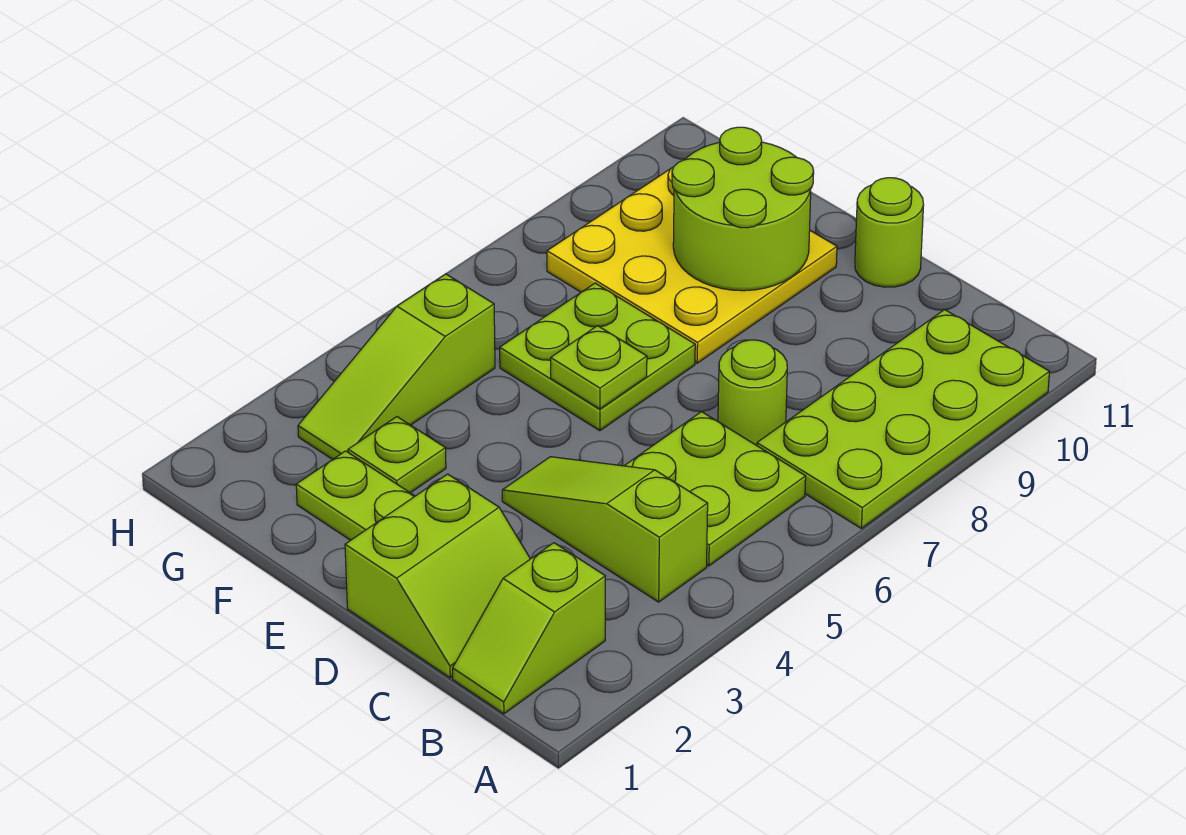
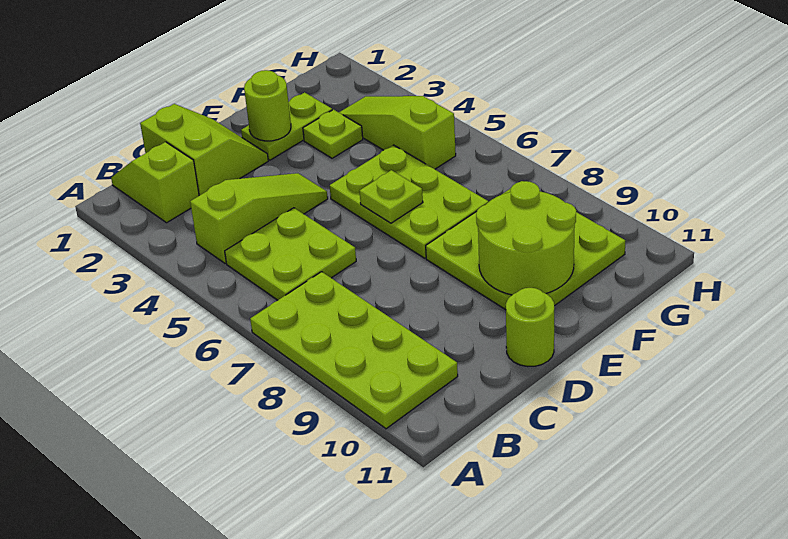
lime slope C1:D2 level 1 top D -> lime slope C1:D2 level 1 top C
lime round brick C7 level 1 -> lime round brick E2 level 2
lime plate E6:F7 level 1 -> lime plate E5:F7 level 1
yellow plate E8:G10 level 1 -> lime plate E8:G10 level 1

